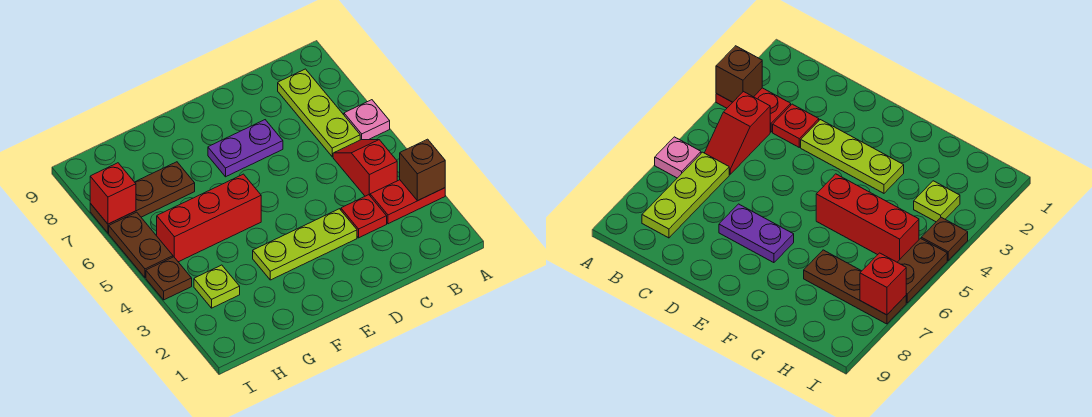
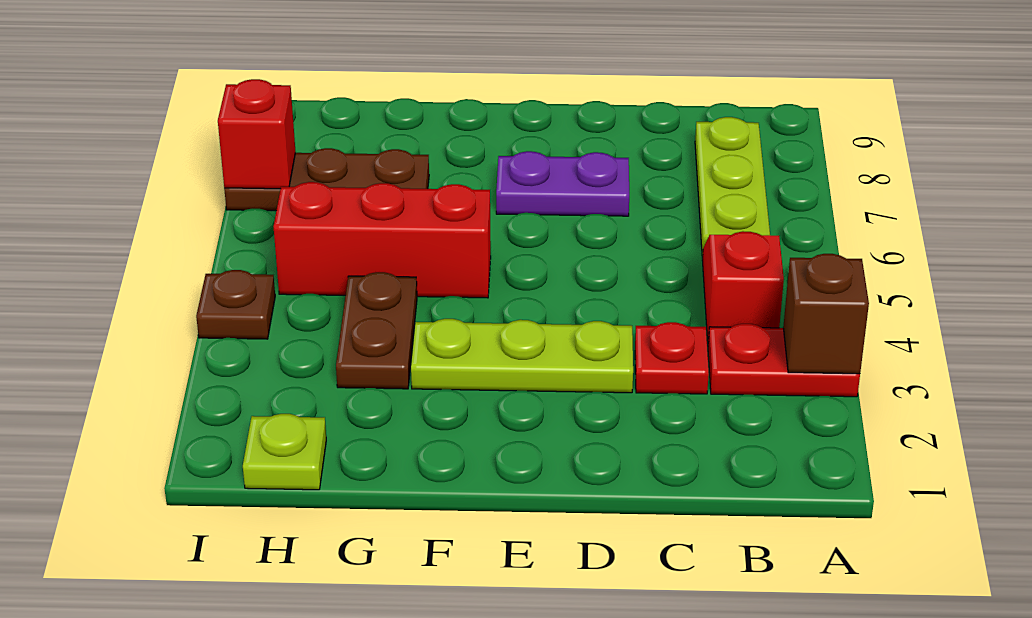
pink plate A6 level 1 -> none
lime plate H3 level 1 -> lime plate H1 level 1
brown plate I5:I6 level 1 -> brown plate G3:G4 level 1

